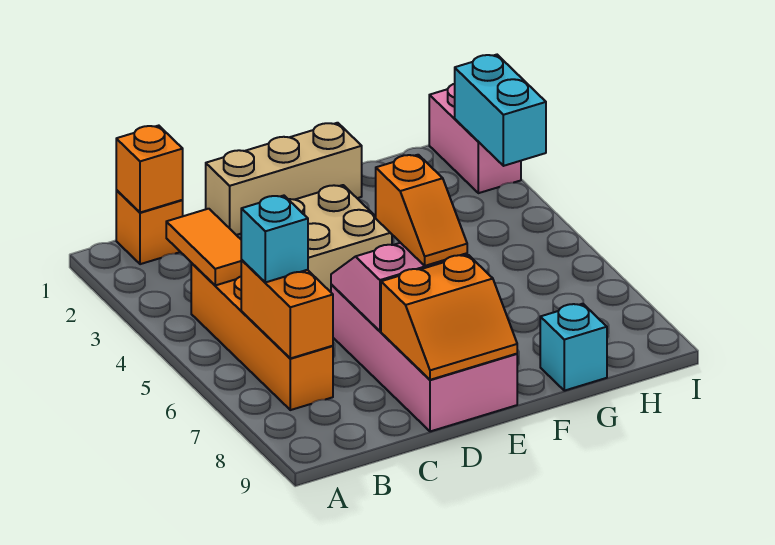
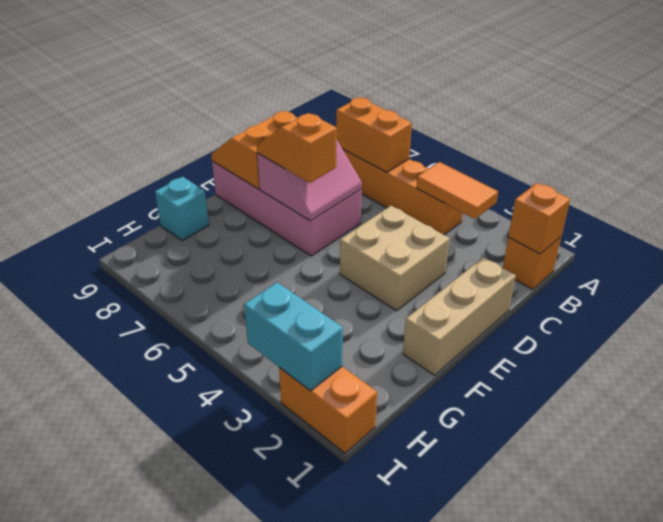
cyan brick B6 level 3 -> none
pink brick I1:I2 level 1 -> orange brick I1:I2 level 1

